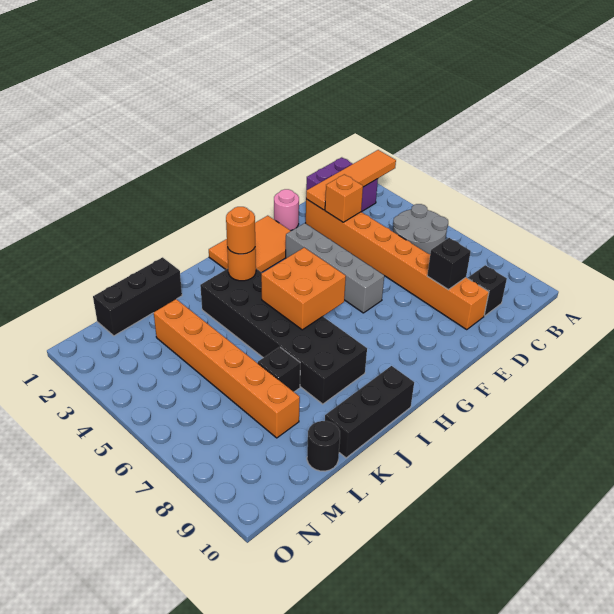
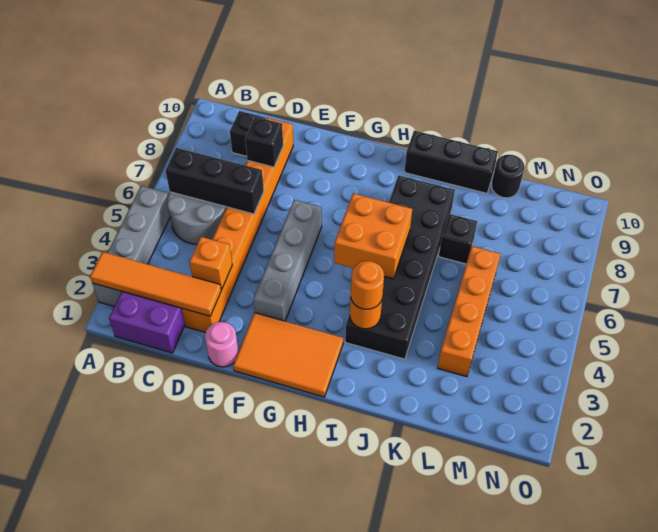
none -> grey brick A2:A5 level 1
black brick K1:M1 level 1 -> black brick B6:D6 level 2
orange brick L3:L8 level 1 -> orange brick L3:L6 level 1

